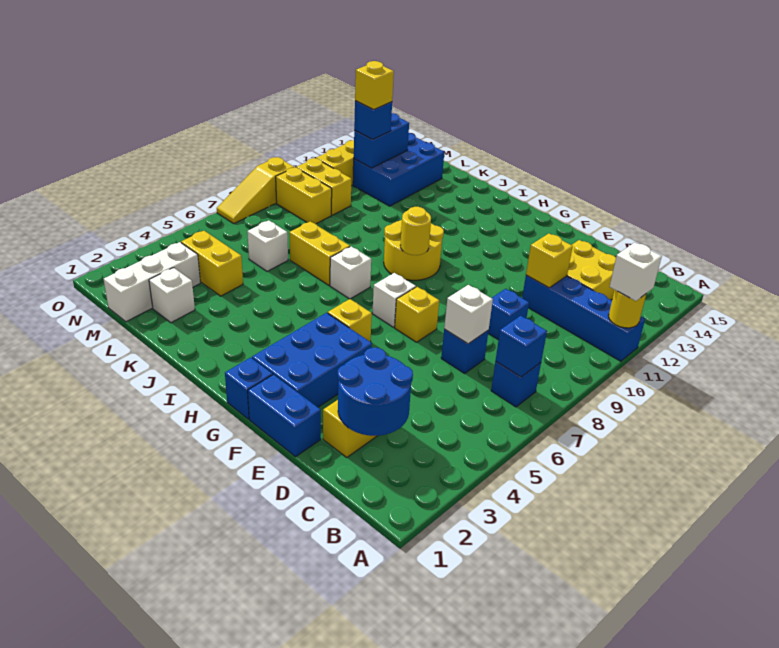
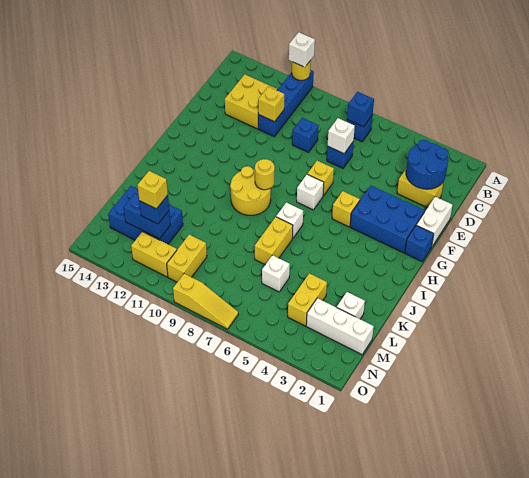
blue brick E1:F1 level 1 -> white brick E1:F1 level 1
yellow brick M9:N9 level 1 -> none

